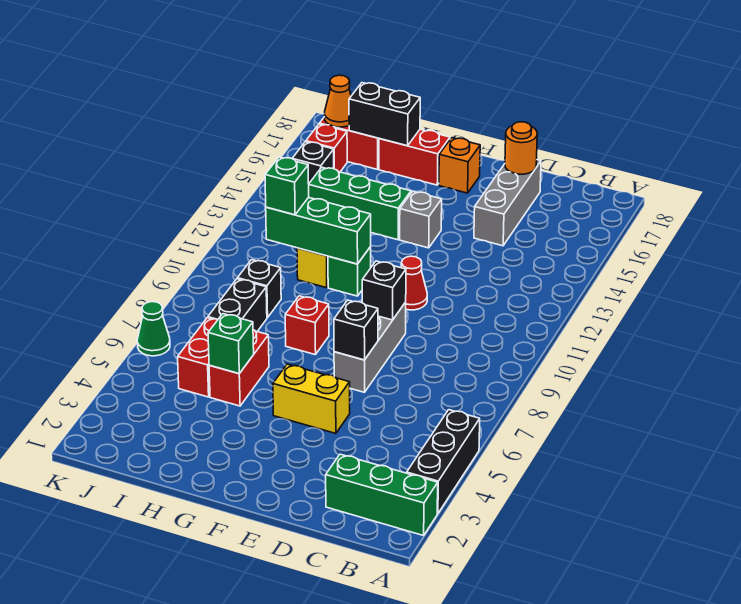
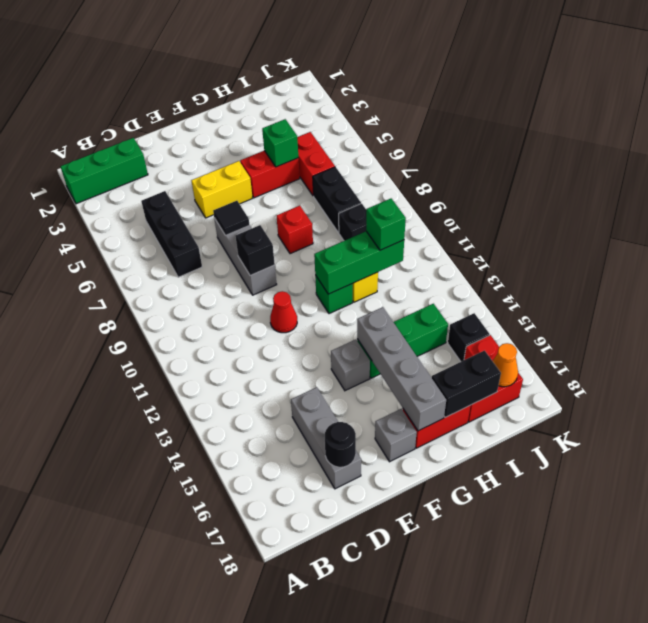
black brick A3:A5 level 1 -> black brick C5:C7 level 1
orange round brick D17 level 2 -> black round brick D17 level 2
black brick E7 level 2 -> black tile E7 level 2
orange brick F17 level 1 -> grey brick F17 level 1
none -> grey brick G14:G17 level 2
red brick H5:H6 level 1 -> red brick G5:H5 level 1
green cone K6 level 1 -> none

